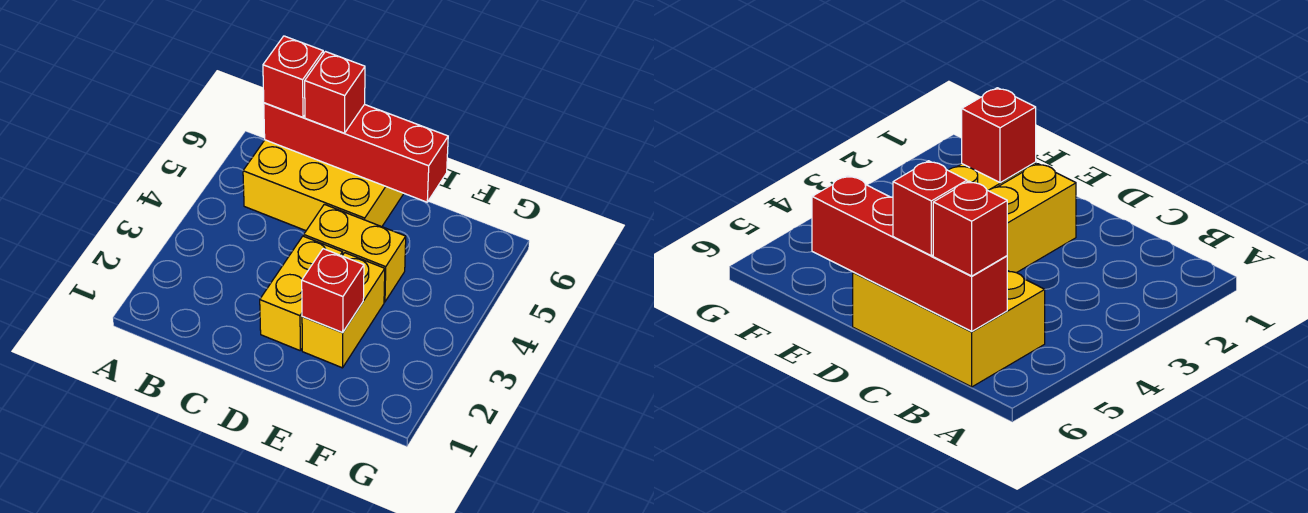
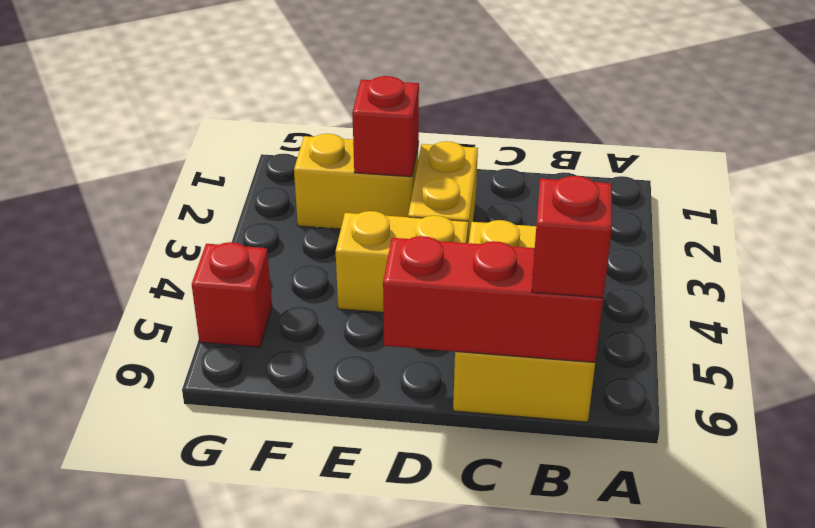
yellow brick B5:D6 level 1 -> yellow brick B4:C6 level 1
red brick B6:E6 level 2 -> red brick B6:D6 level 2
red brick C6 level 3 -> red brick G5 level 1
yellow brick E2:E3 level 1 -> yellow brick E2:F2 level 1

